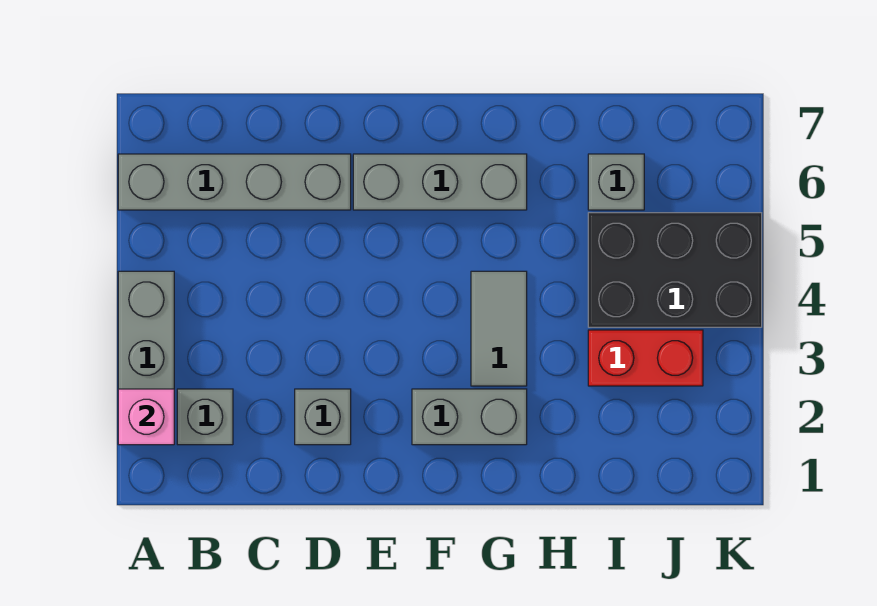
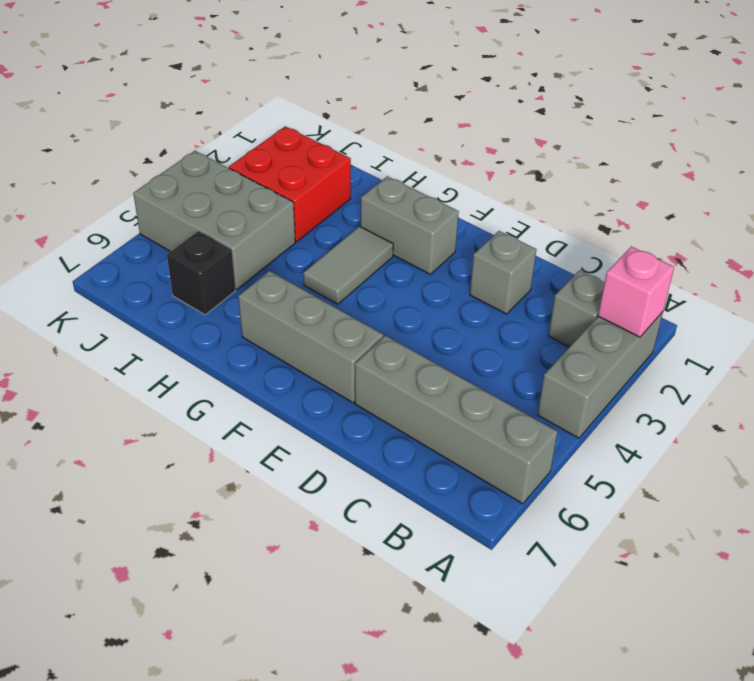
red brick I3:J3 level 1 -> red brick I2:J3 level 1
black brick I4:K5 level 1 -> grey brick I4:K5 level 1
grey brick I6 level 1 -> black brick I6 level 1

